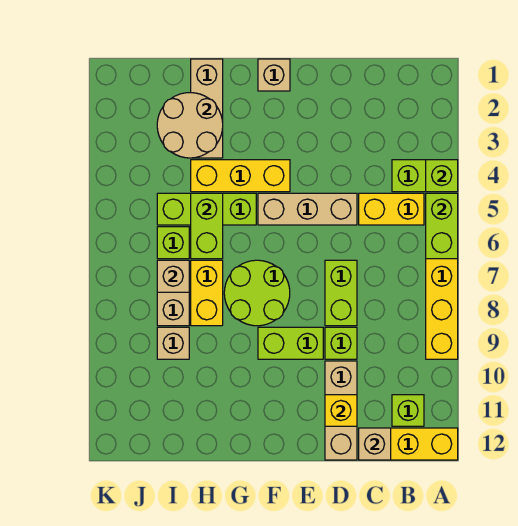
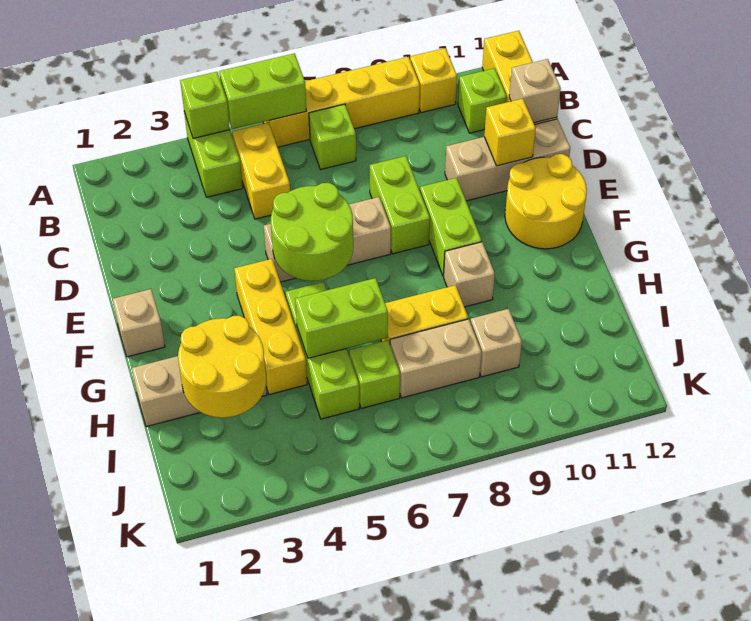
none -> yellow brick A10 level 1
tan brick D5:F5 level 1 -> tan brick E5:E7 level 1
lime brick D7:D8 level 1 -> lime brick D8:E8 level 1
lime brick D9 level 1 -> lime brick B7 level 1
none -> yellow round brick E11:F12 level 1
lime round brick F7:G8 level 1 -> lime round brick E5:F6 level 2
tan round brick H2:I3 level 2 -> yellow round brick H2:I3 level 2
tan brick I7 level 2 -> tan brick G9 level 1

